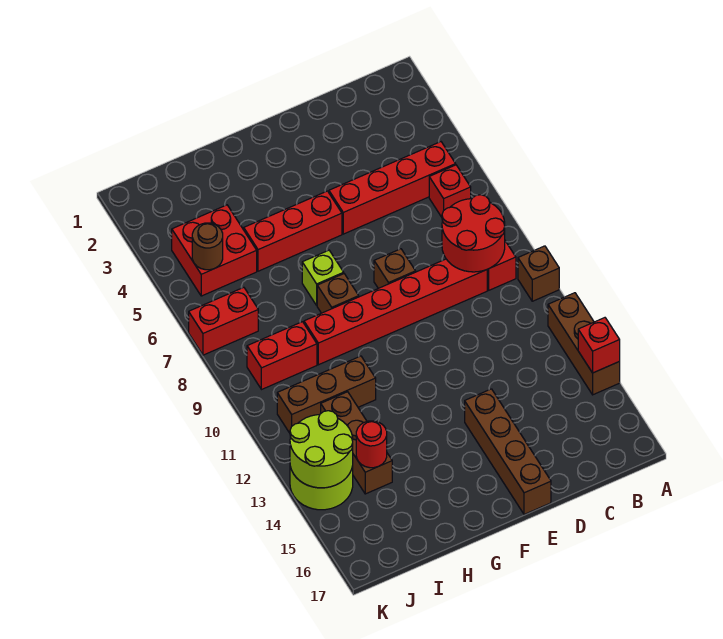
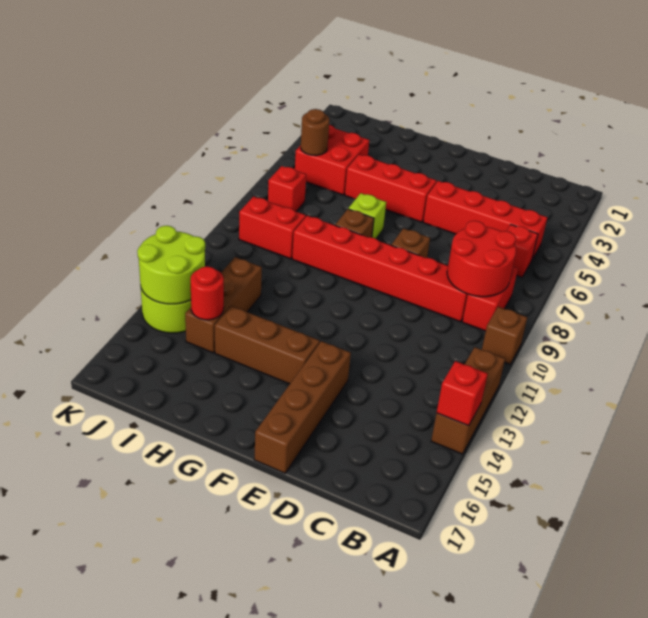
brown brick H11:J11 level 1 -> brown brick F14:H14 level 1
red brick J7:K7 level 1 -> red brick J7 level 1

